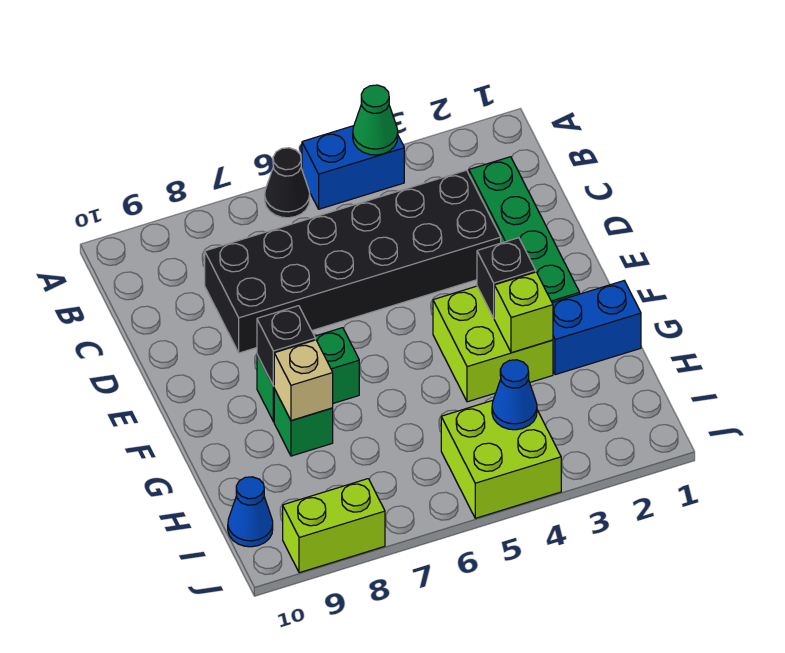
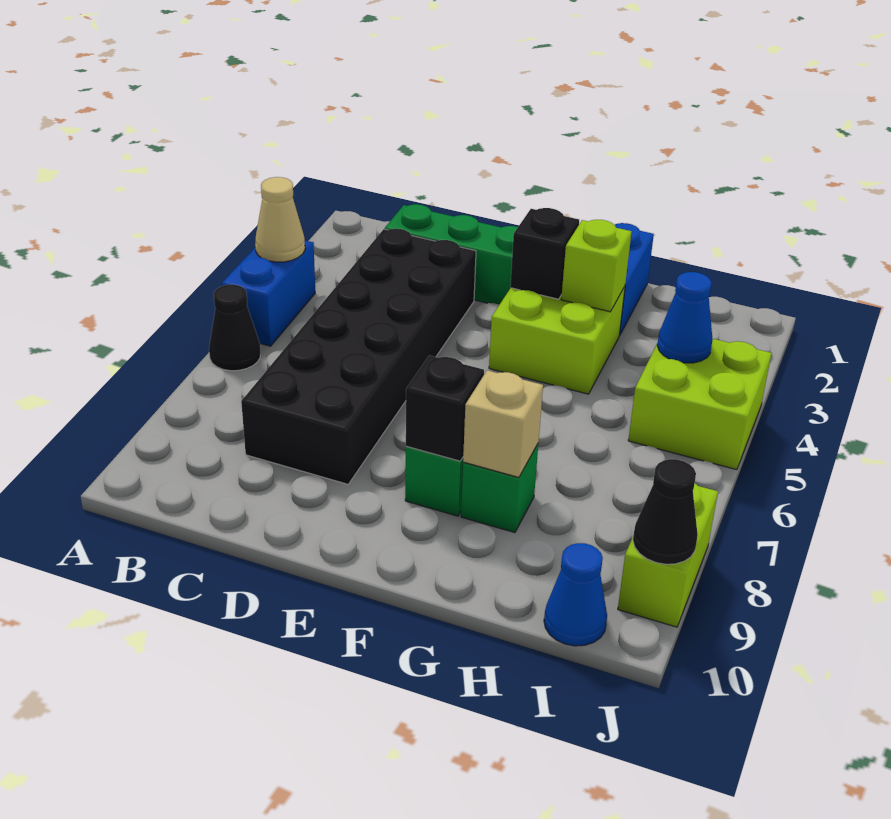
green cone A4 level 2 -> tan cone A4 level 2
none -> black cone J9 level 2

